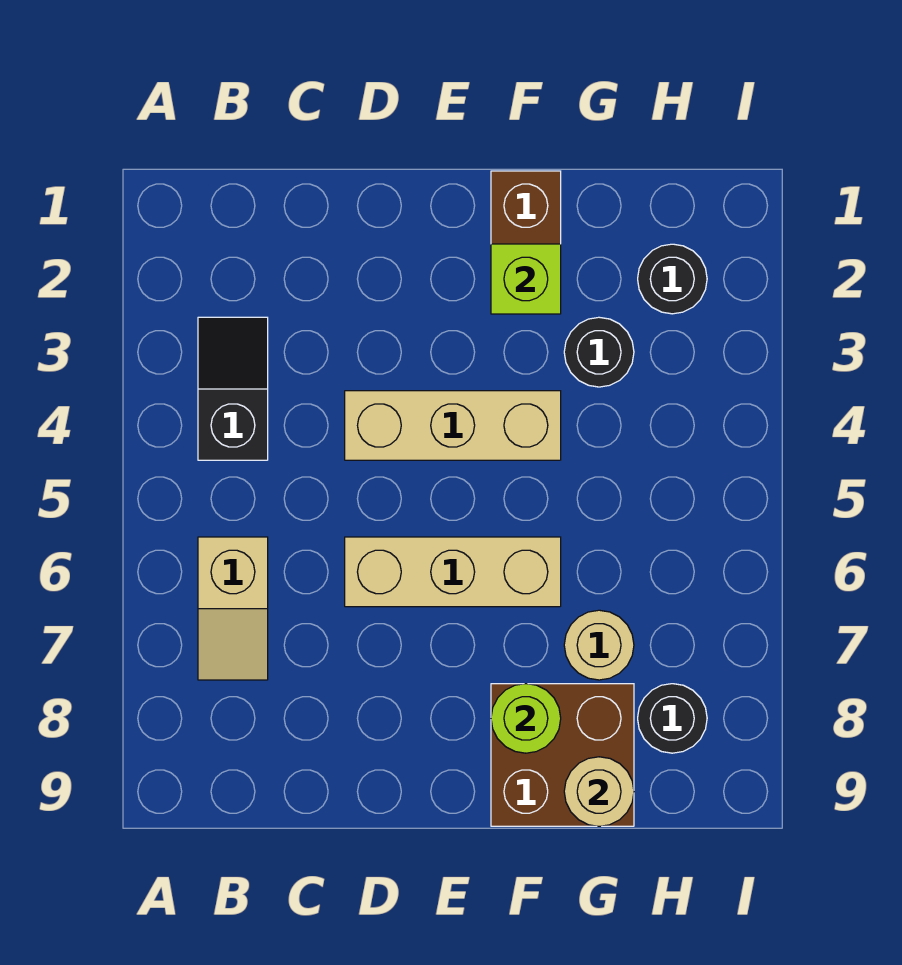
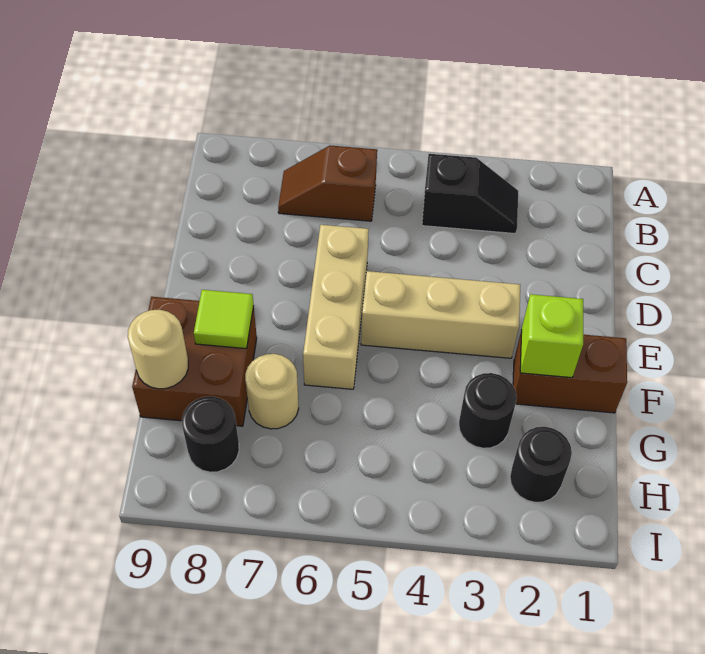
tan slope B6:B7 level 1 top 6 -> brown slope B6:B7 level 1 top 6
tan brick D4:F4 level 1 -> tan brick E3:E5 level 1
lime round brick F8 level 2 -> lime tile F8 level 2

